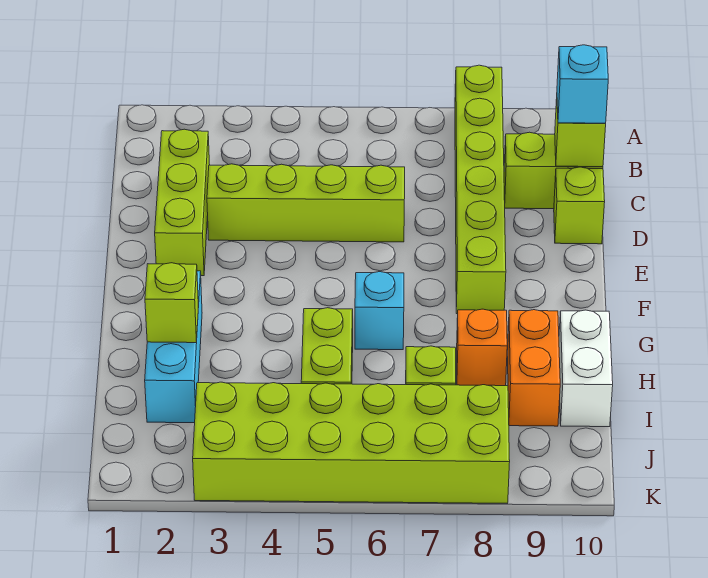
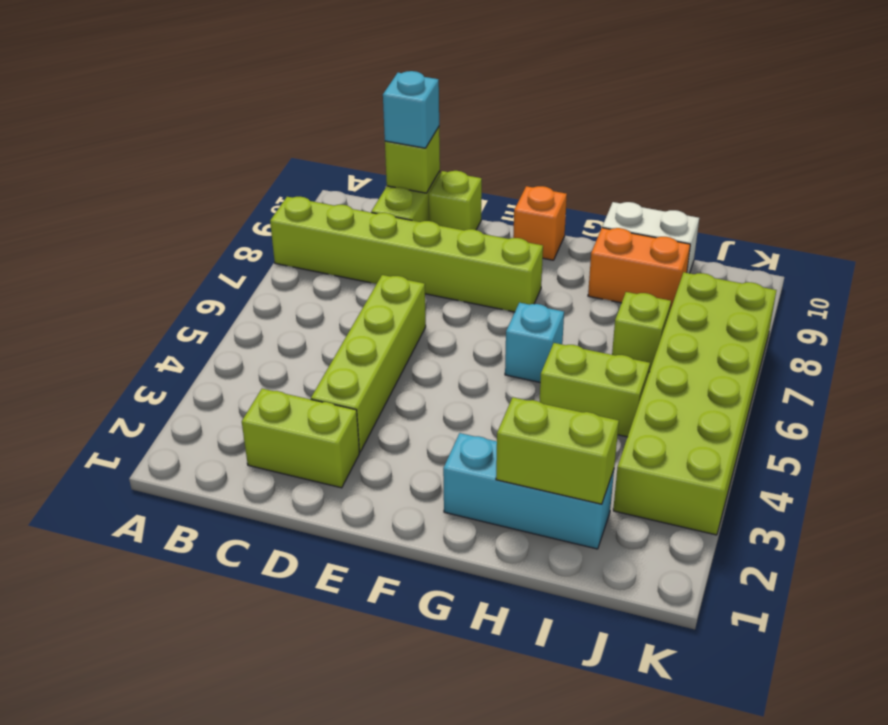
lime brick C2:E2 level 1 -> lime brick C2:D2 level 1
lime brick H2 level 2 -> lime brick H2:I2 level 2
orange brick H8 level 1 -> orange brick F10 level 1

